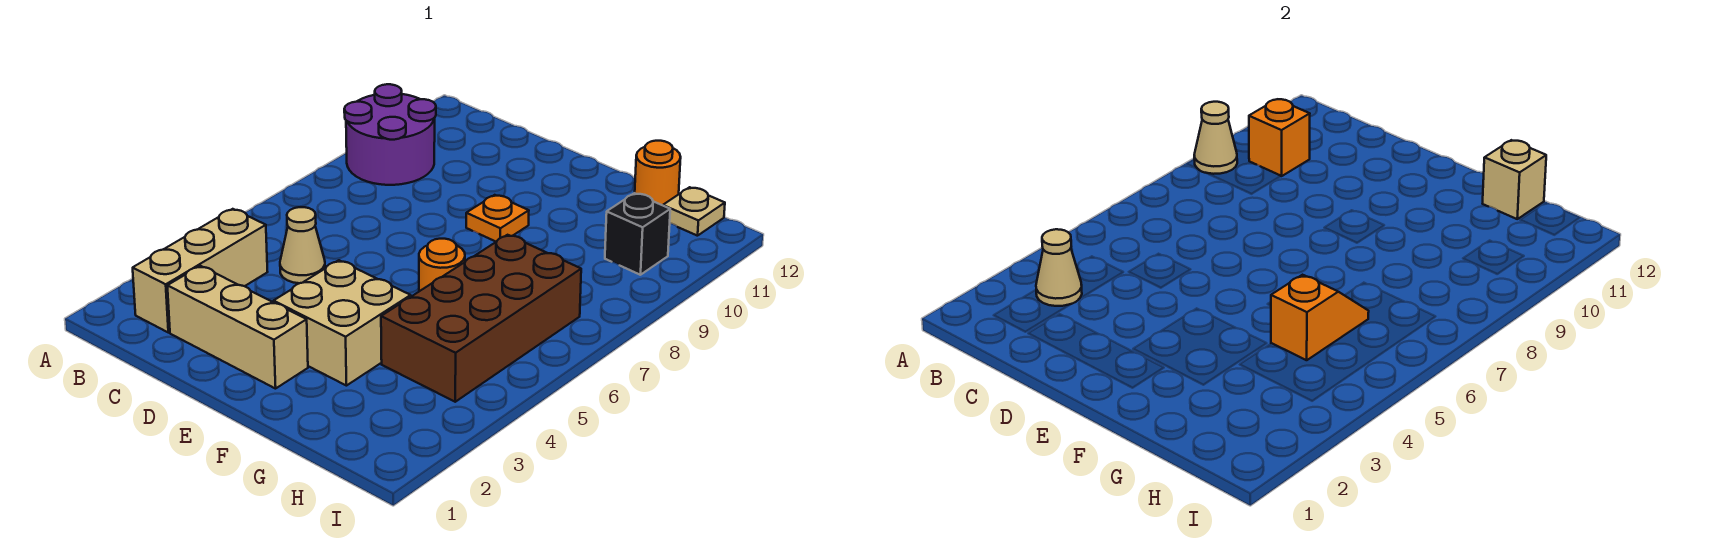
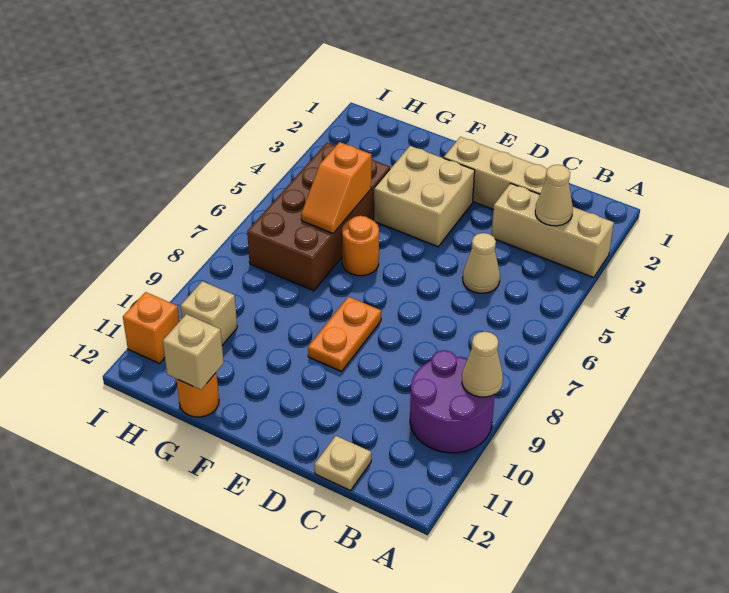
tan brick B2:B4 level 1 -> tan brick A3:C3 level 1
orange brick B10 level 2 -> orange brick I11 level 1
orange plate E9 level 1 -> orange plate E8:E9 level 1
black brick H10 level 1 -> tan brick H10 level 1
tan plate H12 level 1 -> tan plate C12 level 1

